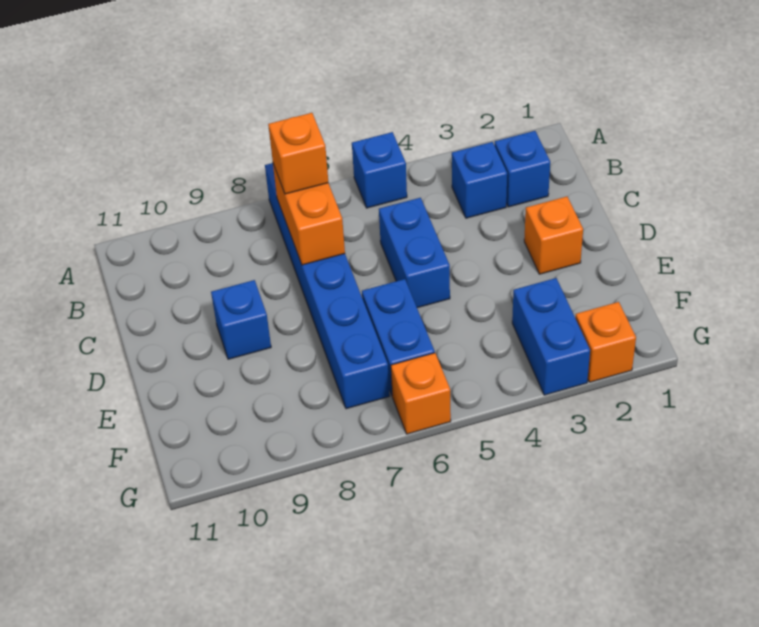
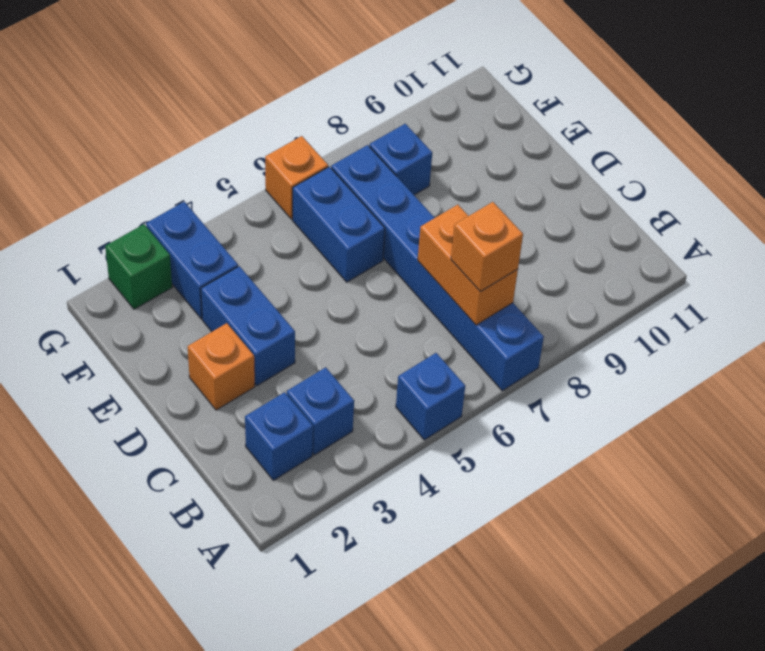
blue brick C5:D5 level 1 -> blue brick D3:E3 level 1
blue brick D9 level 1 -> blue brick F8 level 1
orange brick G2 level 1 -> green brick G2 level 1

